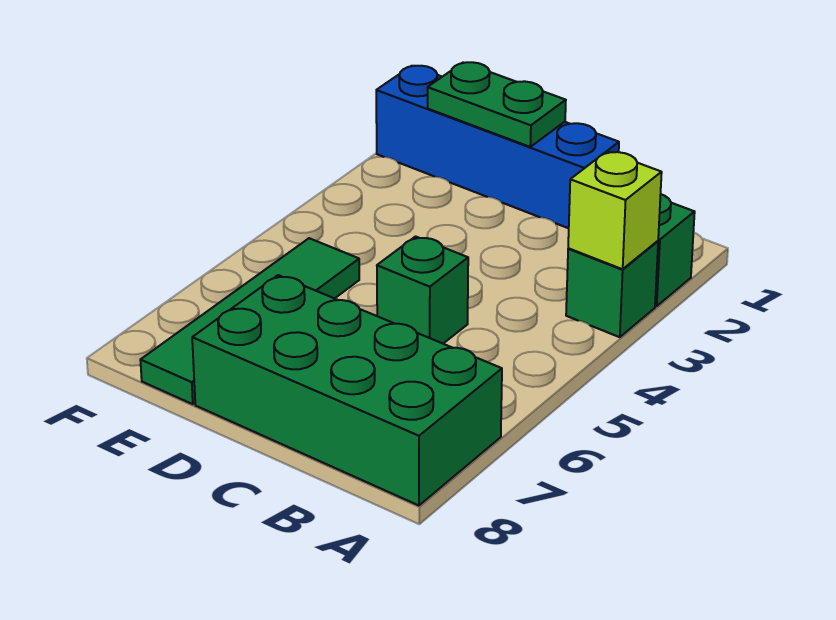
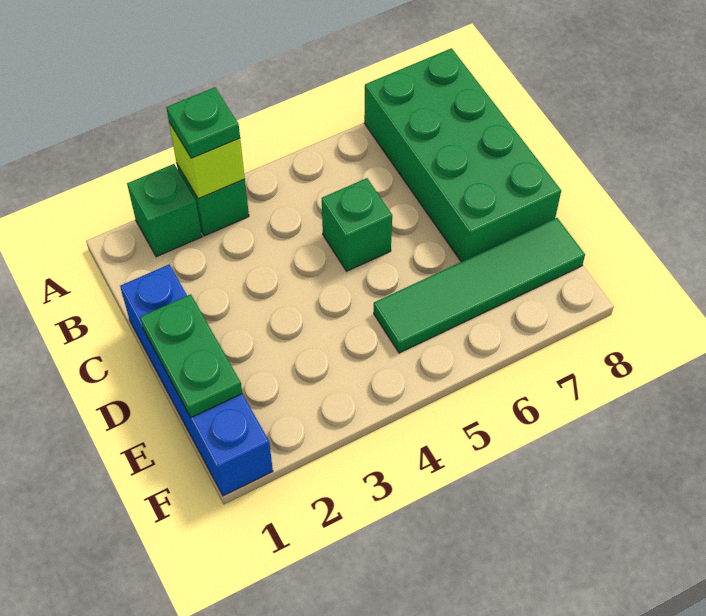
none -> green plate A3 level 3

